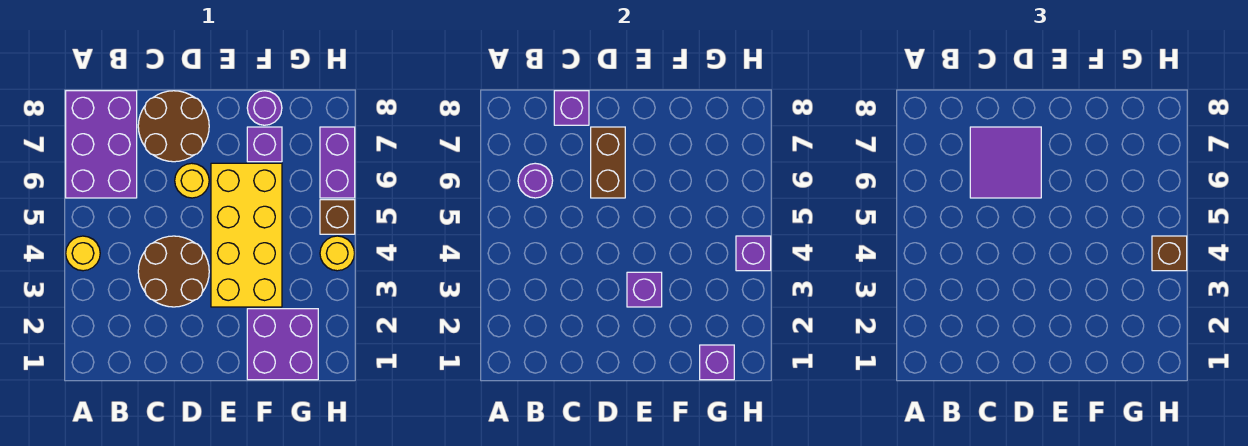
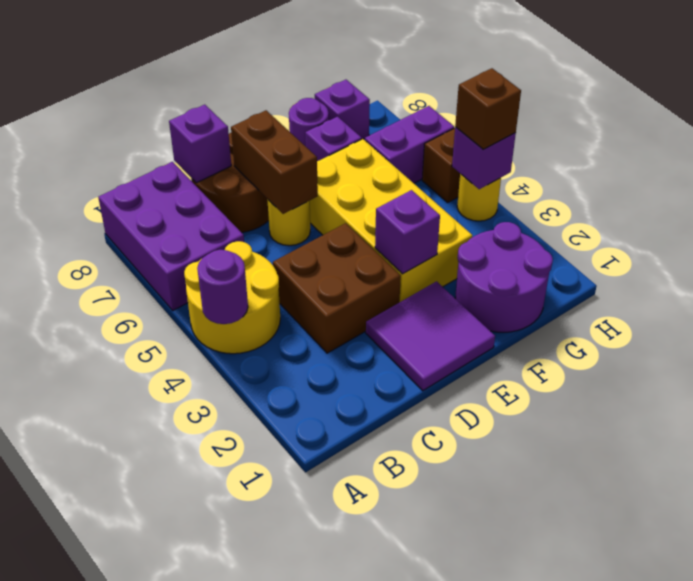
yellow round brick A4 level 1 -> yellow round brick A4:B5 level 1
purple round brick B6 level 2 -> purple round brick A4 level 2
brown round brick C3:D4 level 1 -> brown brick C3:D4 level 1
purple tile C6:D7 level 3 -> purple tile D1:E2 level 1
purple brick F1:G2 level 1 -> purple round brick F1:G2 level 1
purple brick G1 level 2 -> purple brick G8 level 1
purple brick H6:H7 level 1 -> purple brick G6:H6 level 1

